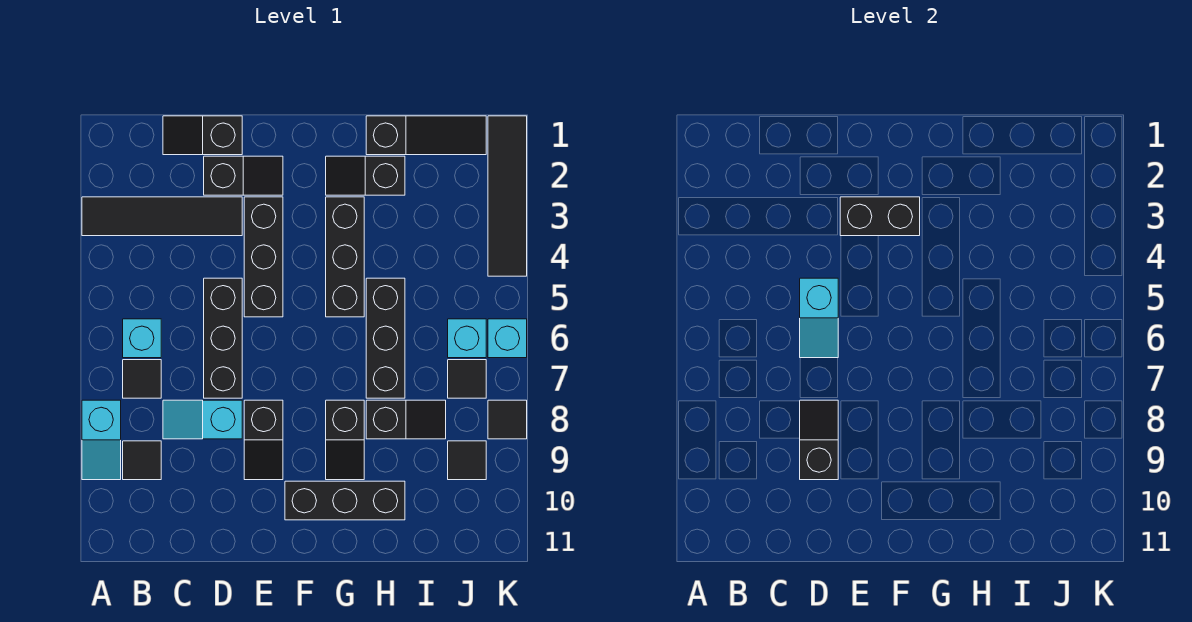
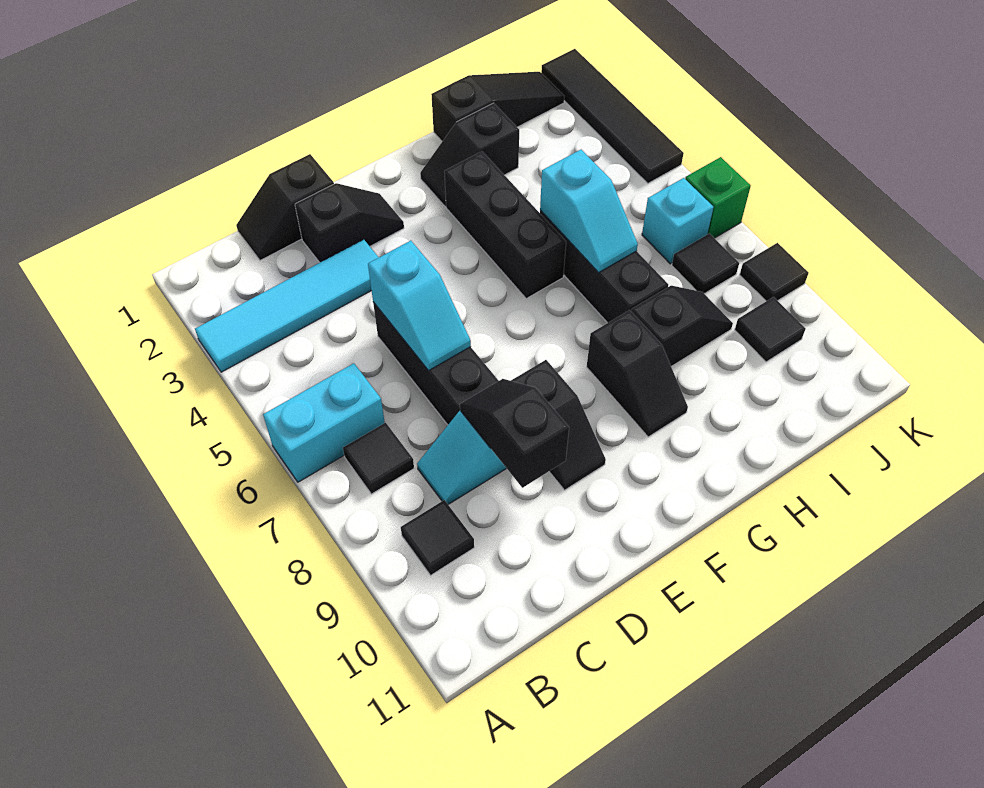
black tile A3:D3 level 1 -> cyan tile A3:D3 level 1
cyan slope A8:A9 level 1 top 8 -> cyan slope H5:H6 level 2 top 5
cyan brick B6 level 1 -> cyan brick A6:B6 level 1
black brick E3:E5 level 1 -> none
black brick E3:F3 level 2 -> none
black brick F10:H10 level 1 -> none
cyan brick K6 level 1 -> green brick K6 level 1

